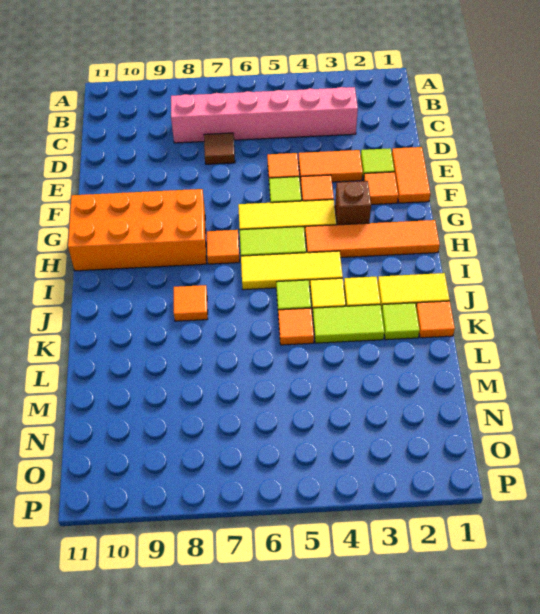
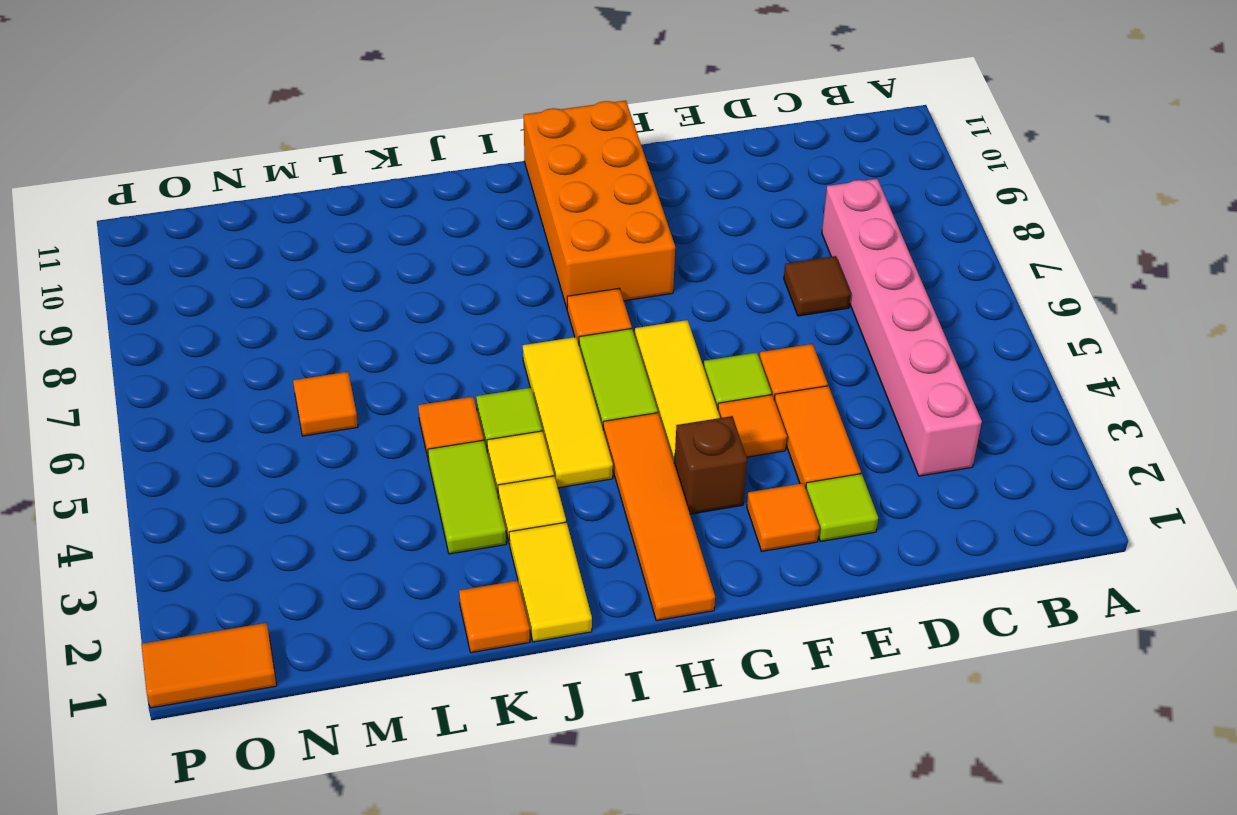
orange tile E1:F1 level 1 -> orange tile O1:P1 level 1
orange tile J8 level 1 -> orange tile M6 level 1
lime tile K2 level 1 -> none

